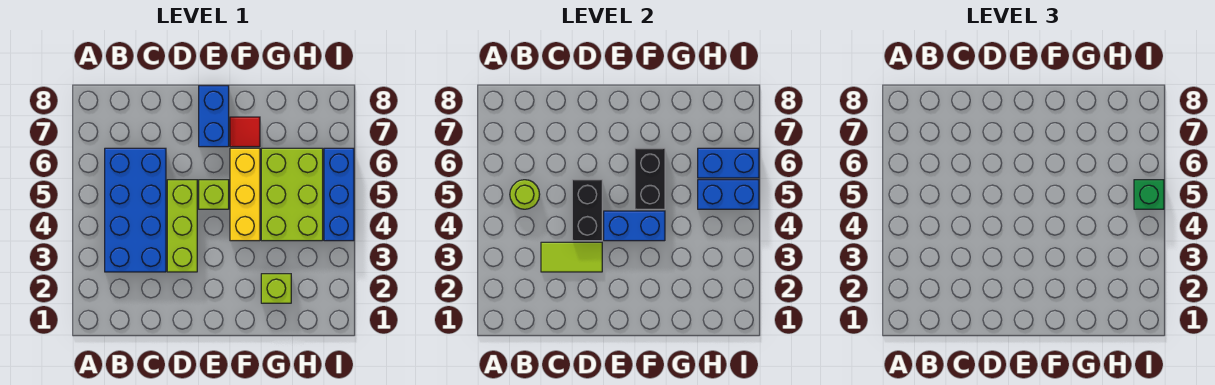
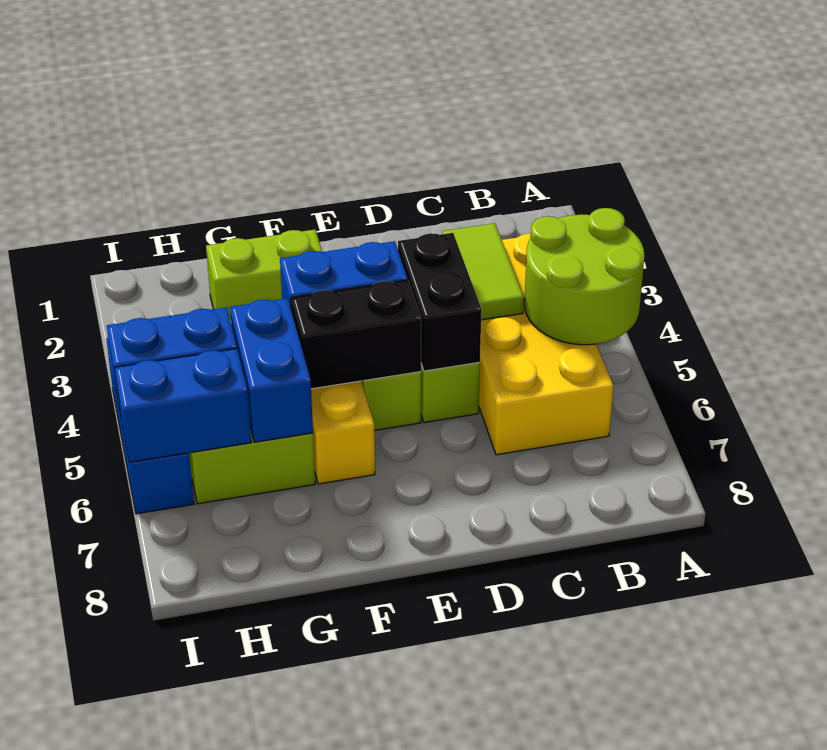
blue brick B3:C6 level 1 -> yellow brick B3:C6 level 1
lime round brick B5 level 2 -> lime round brick A4:B5 level 2
lime tile C3:D3 level 2 -> lime tile C3:C4 level 2
blue brick E7:E8 level 1 -> blue brick G5:G6 level 2
black brick F5:F6 level 2 -> black brick E5:F5 level 2
red tile F7 level 1 -> none
lime brick G2 level 1 -> lime brick F2:G2 level 1
green brick I5 level 3 -> none

